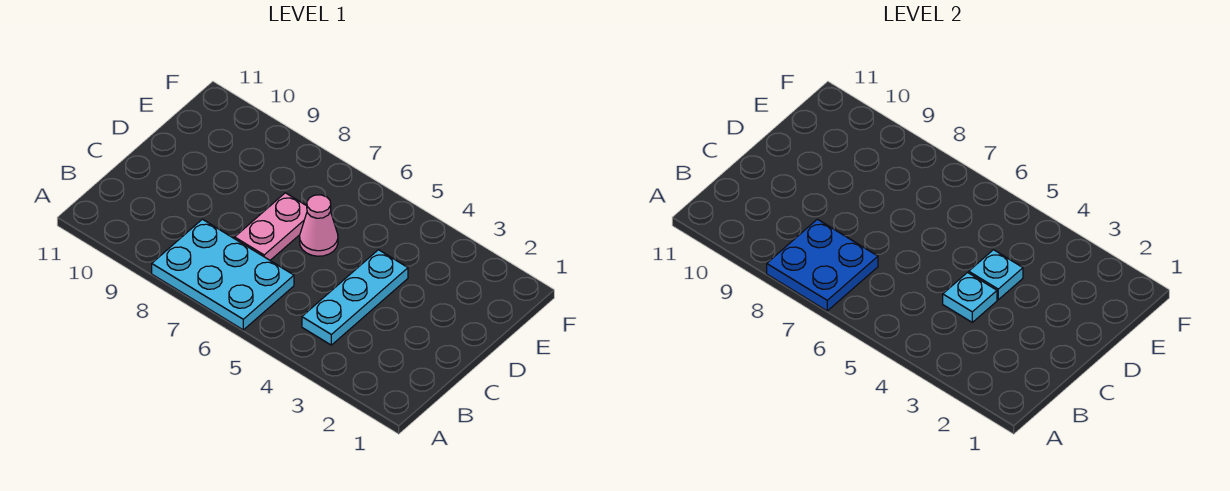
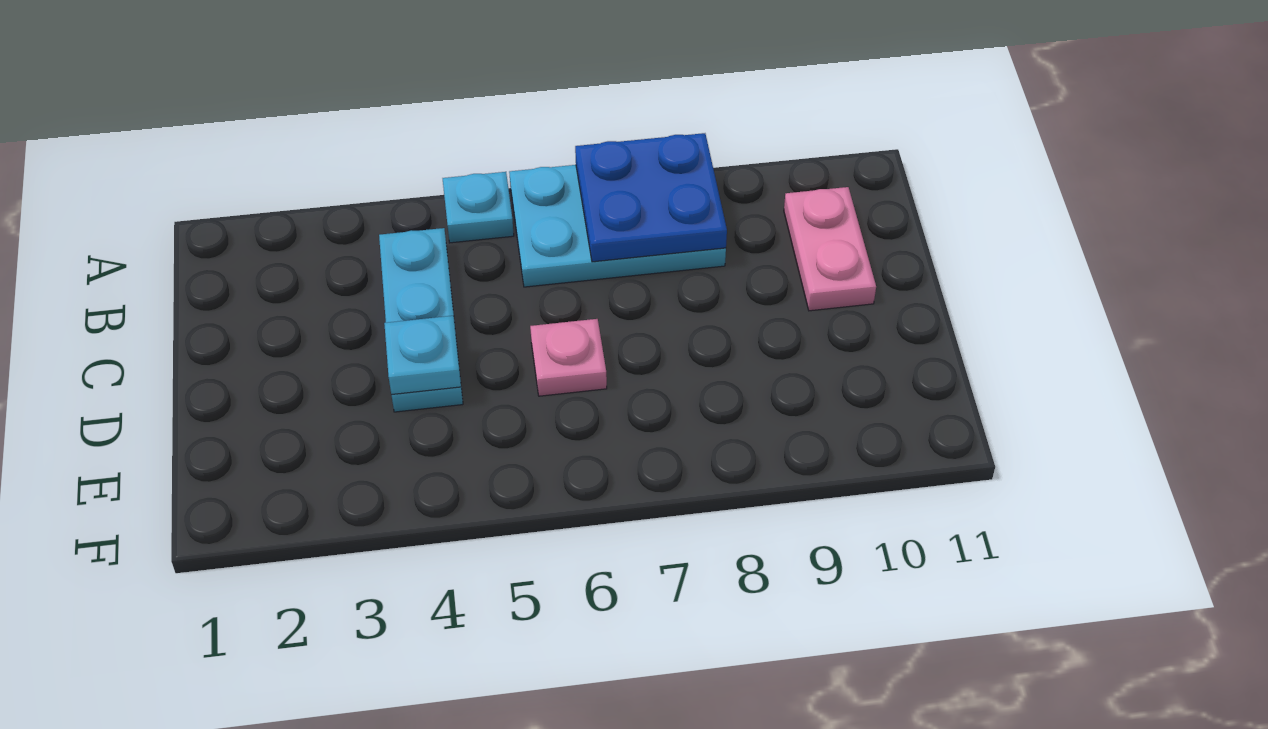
cyan plate C4 level 2 -> cyan plate A5 level 1
pink plate C7:D7 level 1 -> pink plate B10:C10 level 1
pink cone D6 level 1 -> pink plate D6 level 1

